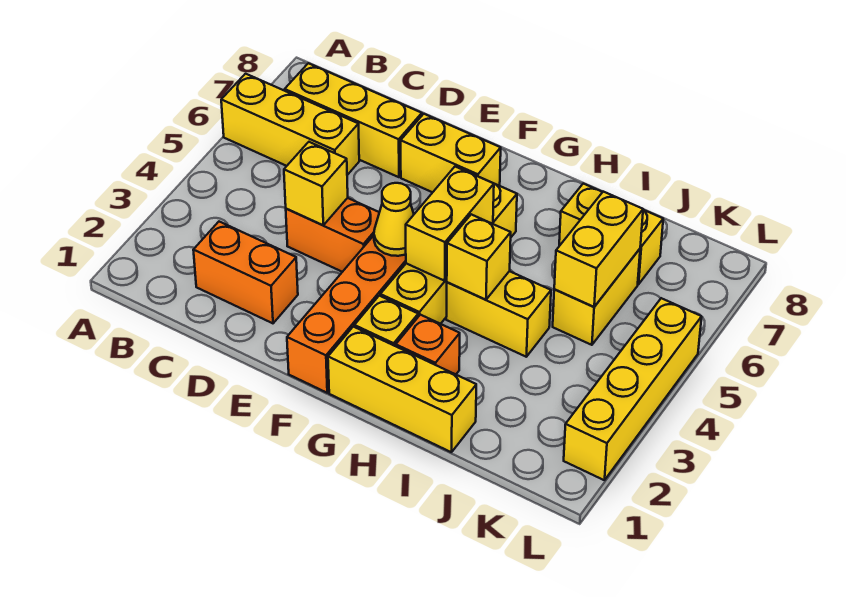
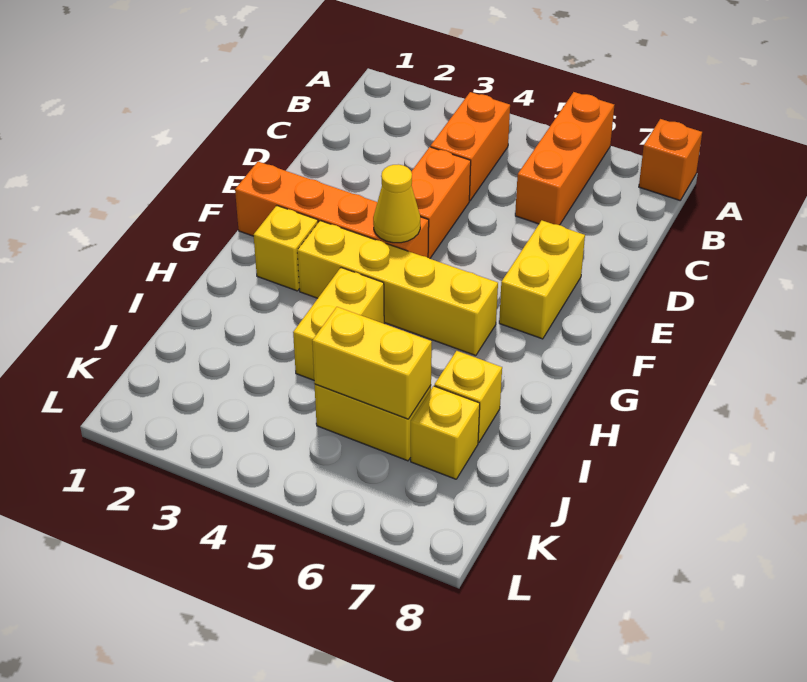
yellow brick A6:C6 level 1 -> orange brick A6:C6 level 1
yellow brick B7:D7 level 1 -> none
orange brick C2:D2 level 1 -> orange brick B4:C4 level 1
yellow brick D4 level 2 -> none
yellow brick G1:I1 level 1 -> none
yellow brick G4:G5 level 2 -> none
orange brick H2 level 1 -> orange brick A8 level 1
yellow brick H4 level 2 -> none
yellow brick L2:L5 level 1 -> none

